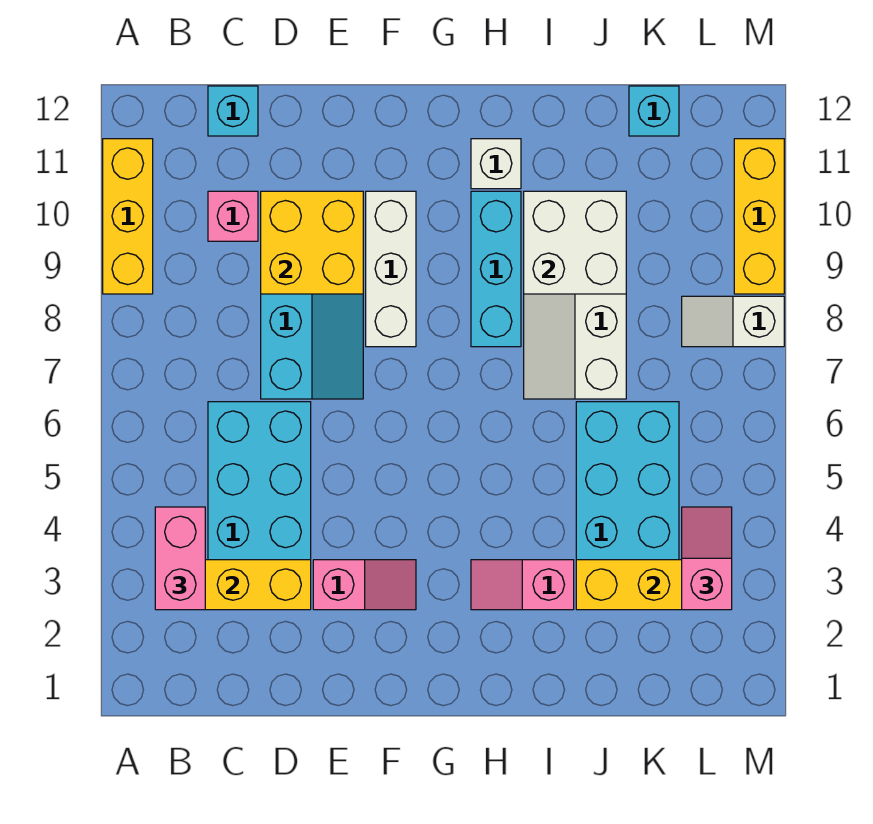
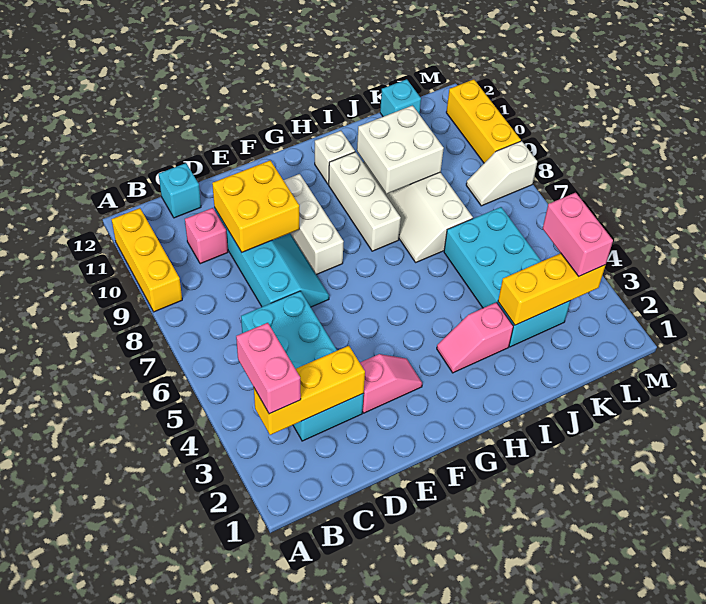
cyan brick H8:H10 level 1 -> white brick H8:H10 level 1
pink slope L3:L4 level 3 top 3 -> pink brick L3:L4 level 3

